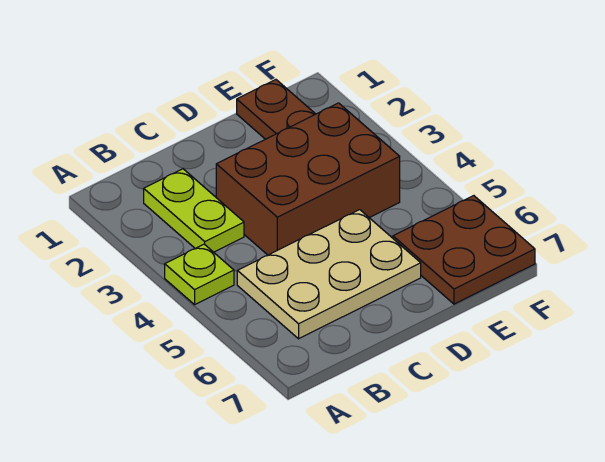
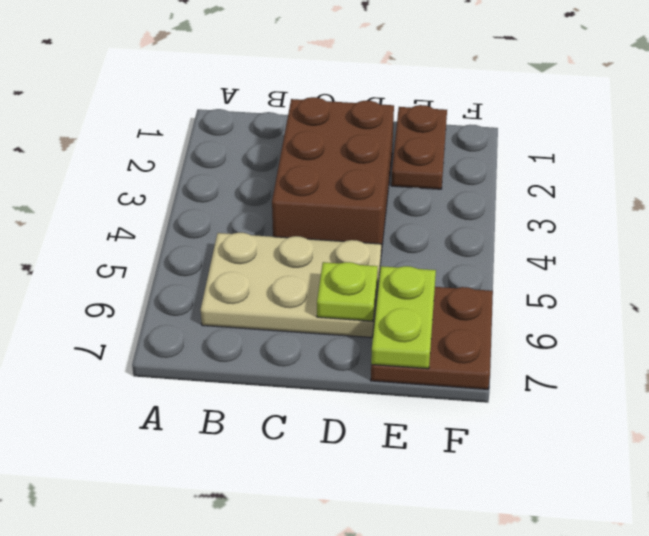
lime plate A4 level 1 -> lime plate D6 level 2
lime plate B2:B3 level 1 -> lime plate E6:E7 level 2
brown brick C3:E4 level 1 -> brown brick C2:D4 level 1

